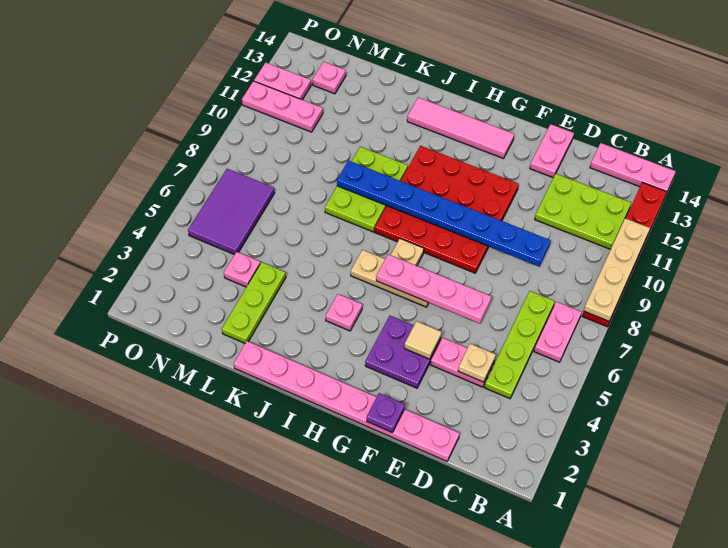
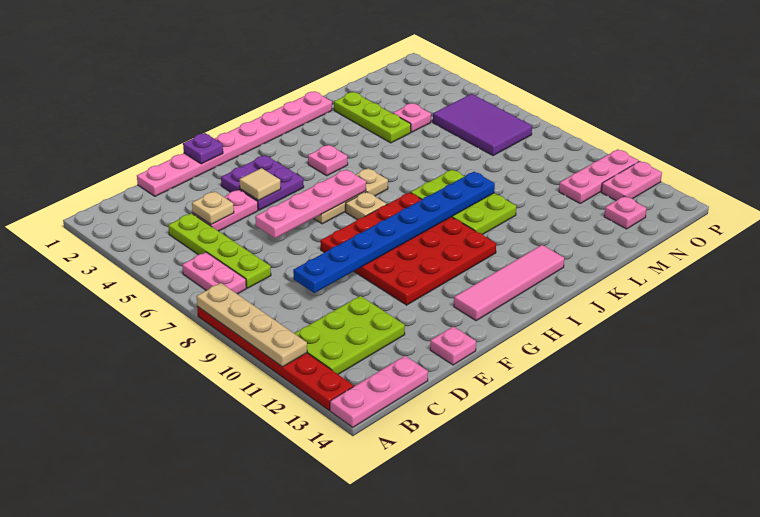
pink plate E13:E14 level 1 -> pink plate E14 level 1

